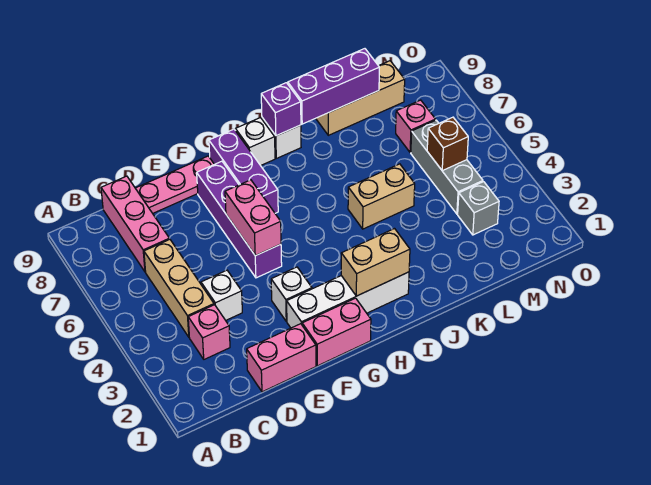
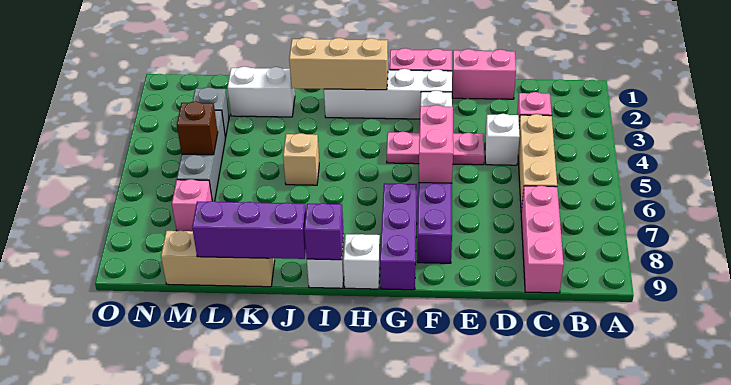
pink plate D9:F9 level 1 -> pink plate E4:G4 level 1
tan brick H2:I2 level 2 -> tan brick H2:J2 level 2
tan brick J5:K5 level 1 -> tan brick J5 level 1
none -> white brick K2:L2 level 1

